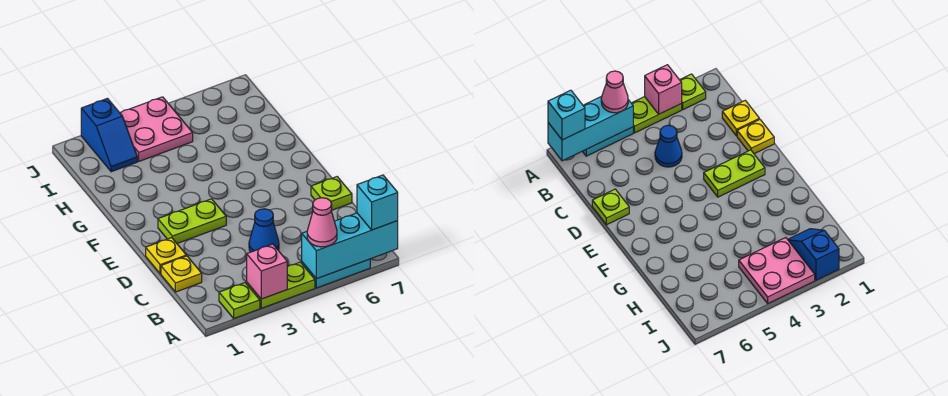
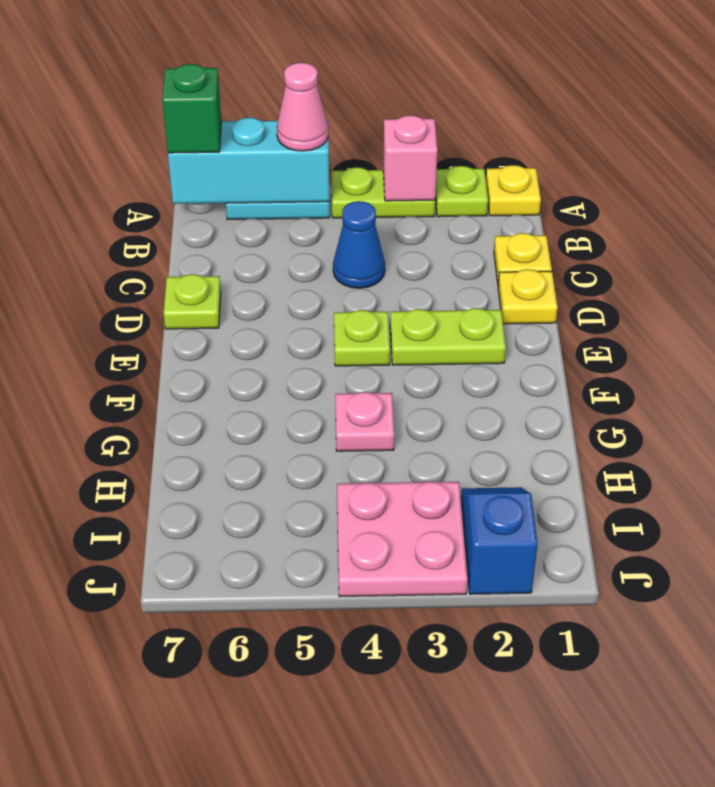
none -> yellow plate A1 level 1
cyan brick A7 level 3 -> green brick A7 level 3
none -> lime plate E4 level 1
none -> pink plate G4 level 1

